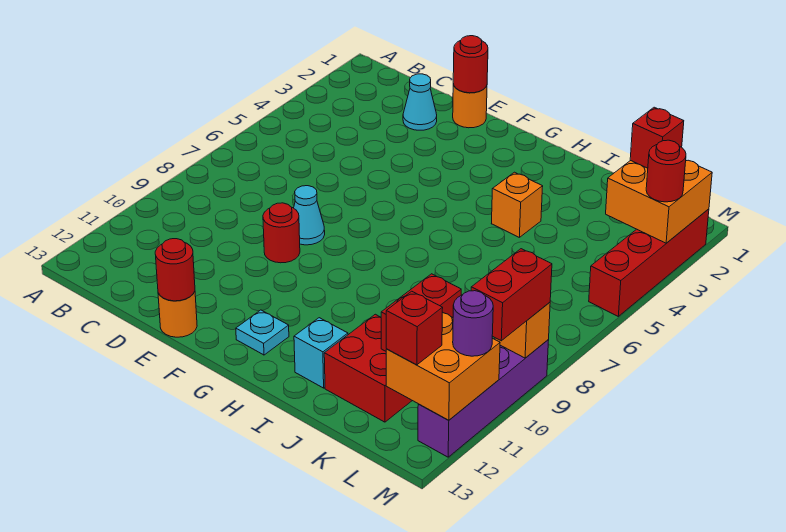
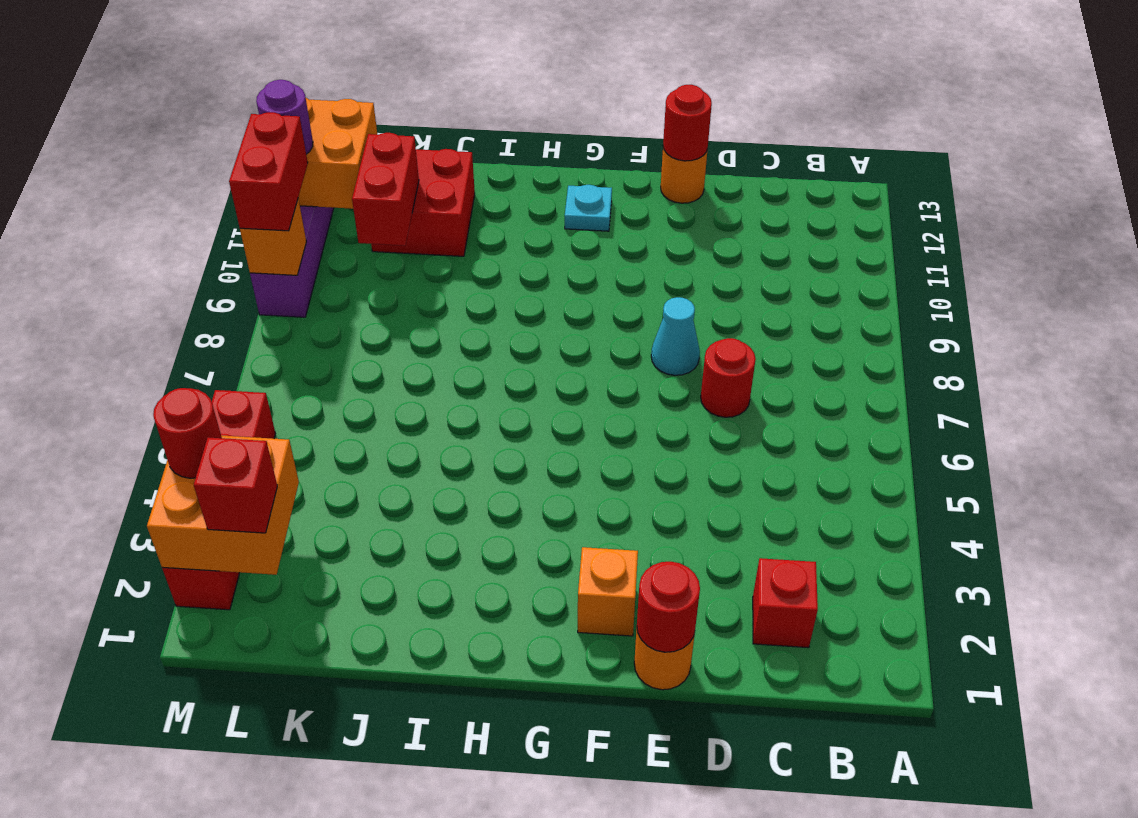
cyan cone D2 level 1 -> none
red round brick E9 level 1 -> red round brick D7 level 1
orange brick I4 level 1 -> orange brick F2 level 1
cyan brick I12 level 1 -> none
red brick L12 level 3 -> red brick C2 level 1

